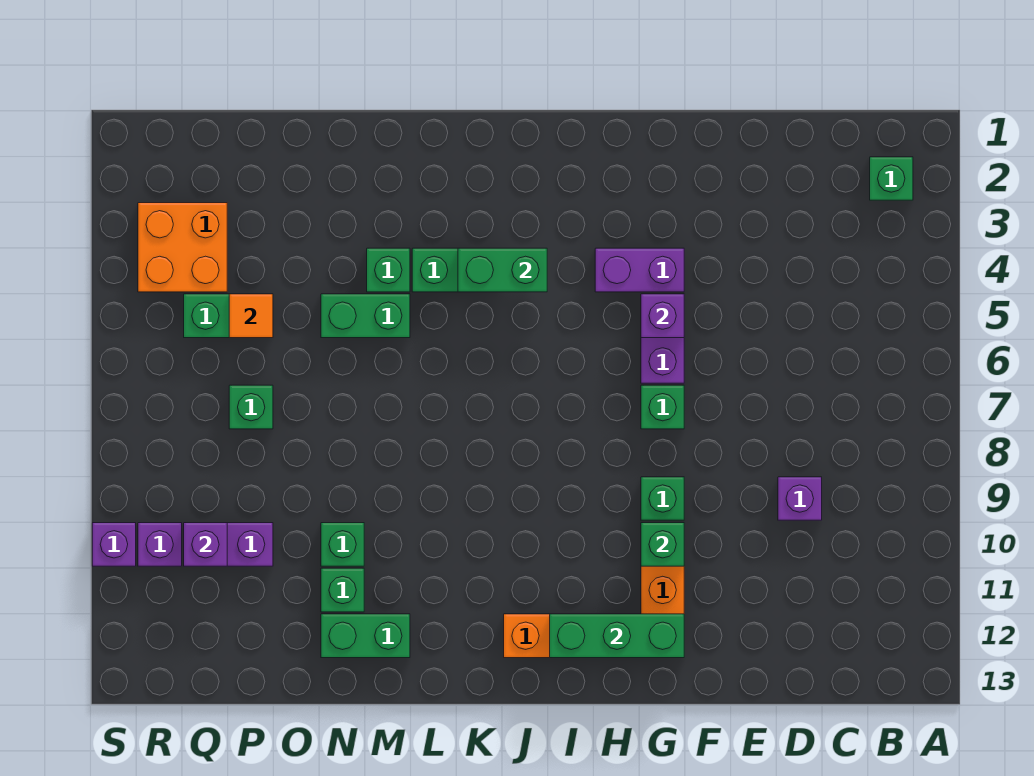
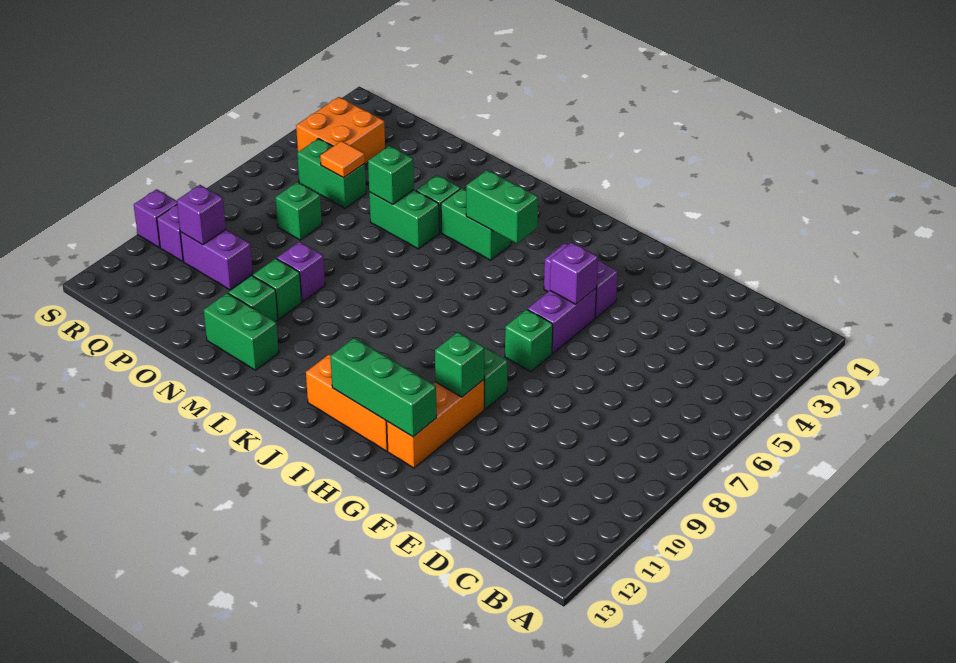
green brick B2 level 1 -> green brick N5 level 2
purple brick D9 level 1 -> purple brick N9 level 1

